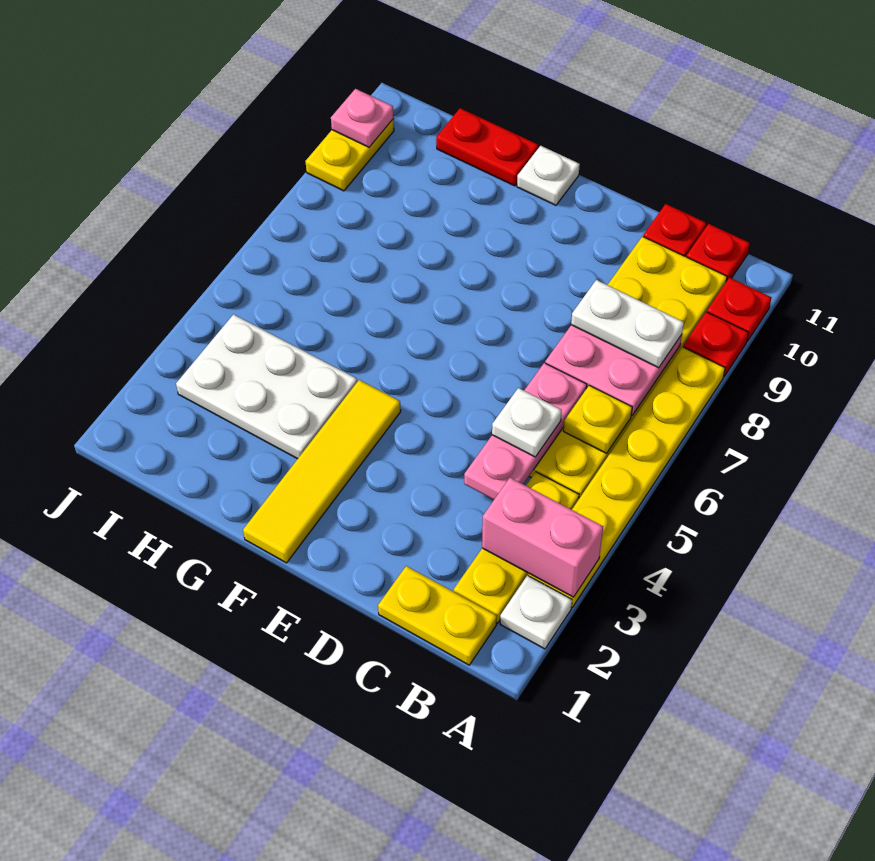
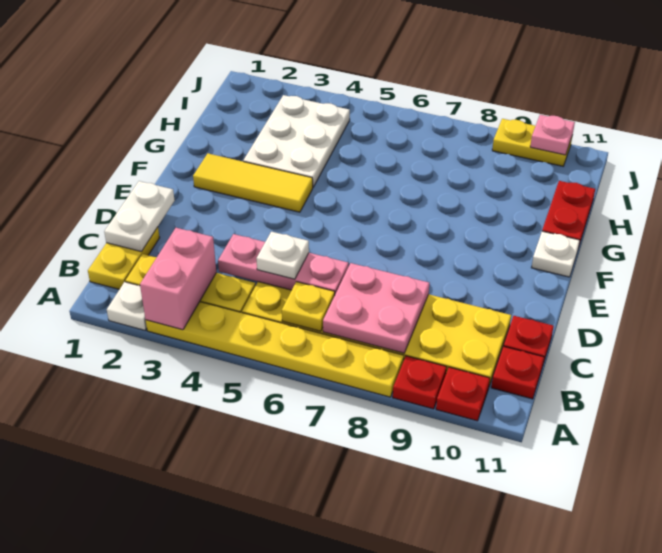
white plate B8:C8 level 3 -> white plate C1:D1 level 2
yellow tile F1:F4 level 1 -> yellow tile F2:F4 level 1

